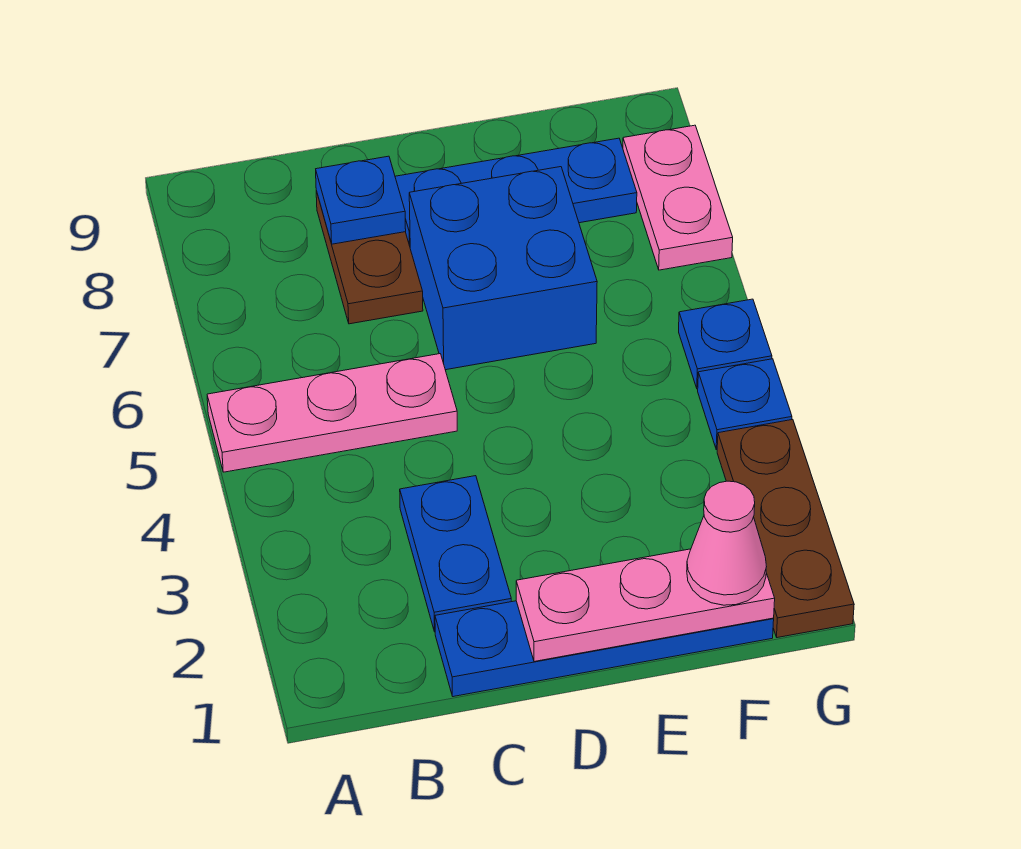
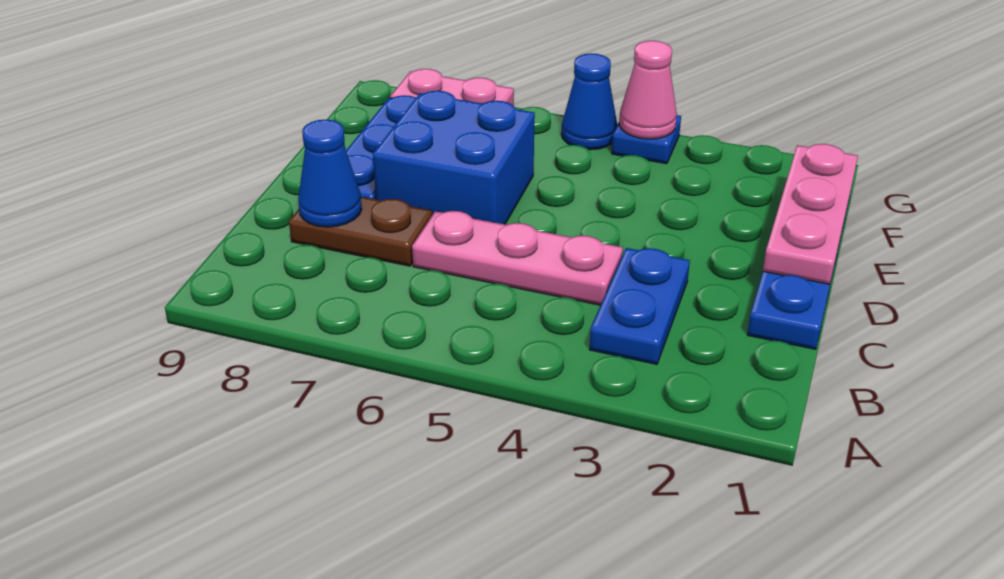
pink plate A5:C5 level 1 -> pink plate C4:C6 level 1
blue plate C2:C3 level 1 -> blue plate B3:C3 level 1
blue plate C8 level 2 -> blue cone C8 level 2
pink cone F1 level 3 -> pink cone G4 level 2
brown plate G1:G3 level 1 -> none
blue plate G5 level 1 -> blue cone G5 level 1

